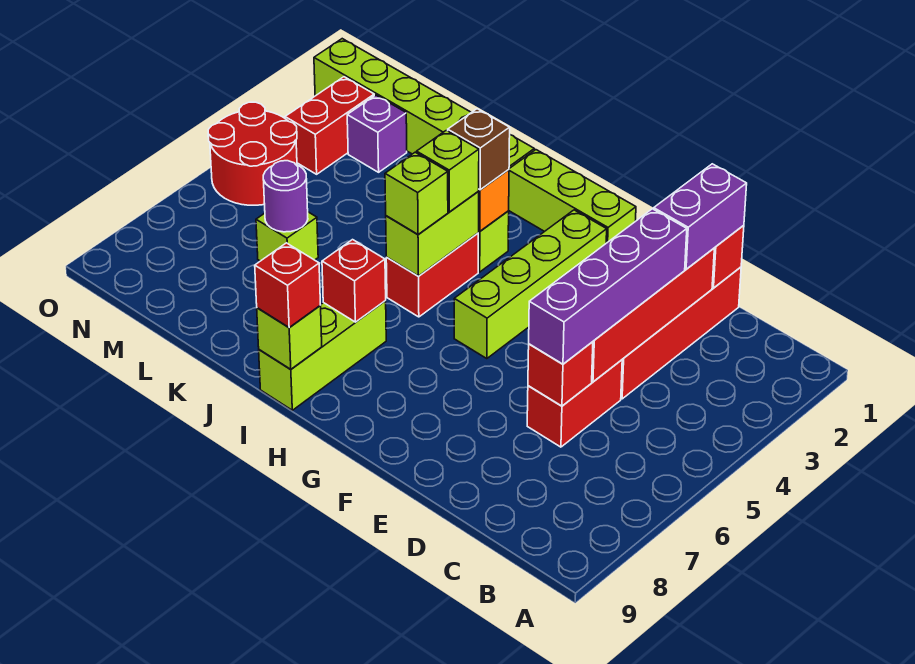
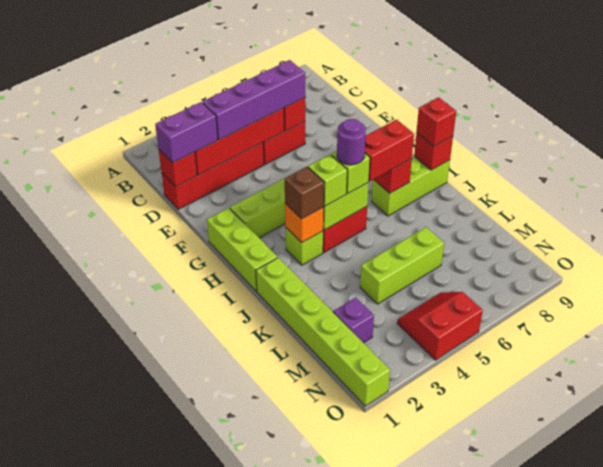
lime brick I9 level 2 -> red brick I9 level 2
lime brick L6 level 1 -> lime brick L4:L6 level 1
purple round brick L6 level 2 -> purple round brick I5 level 4
red brick N2:N3 level 1 -> red brick I6:I7 level 3
red round brick N4:O5 level 1 -> red slope N4:O5 level 1 top O

